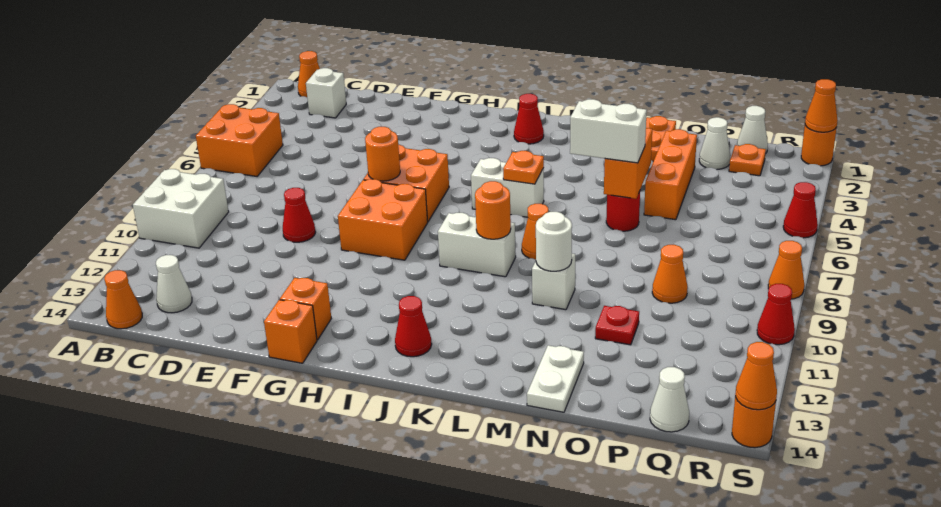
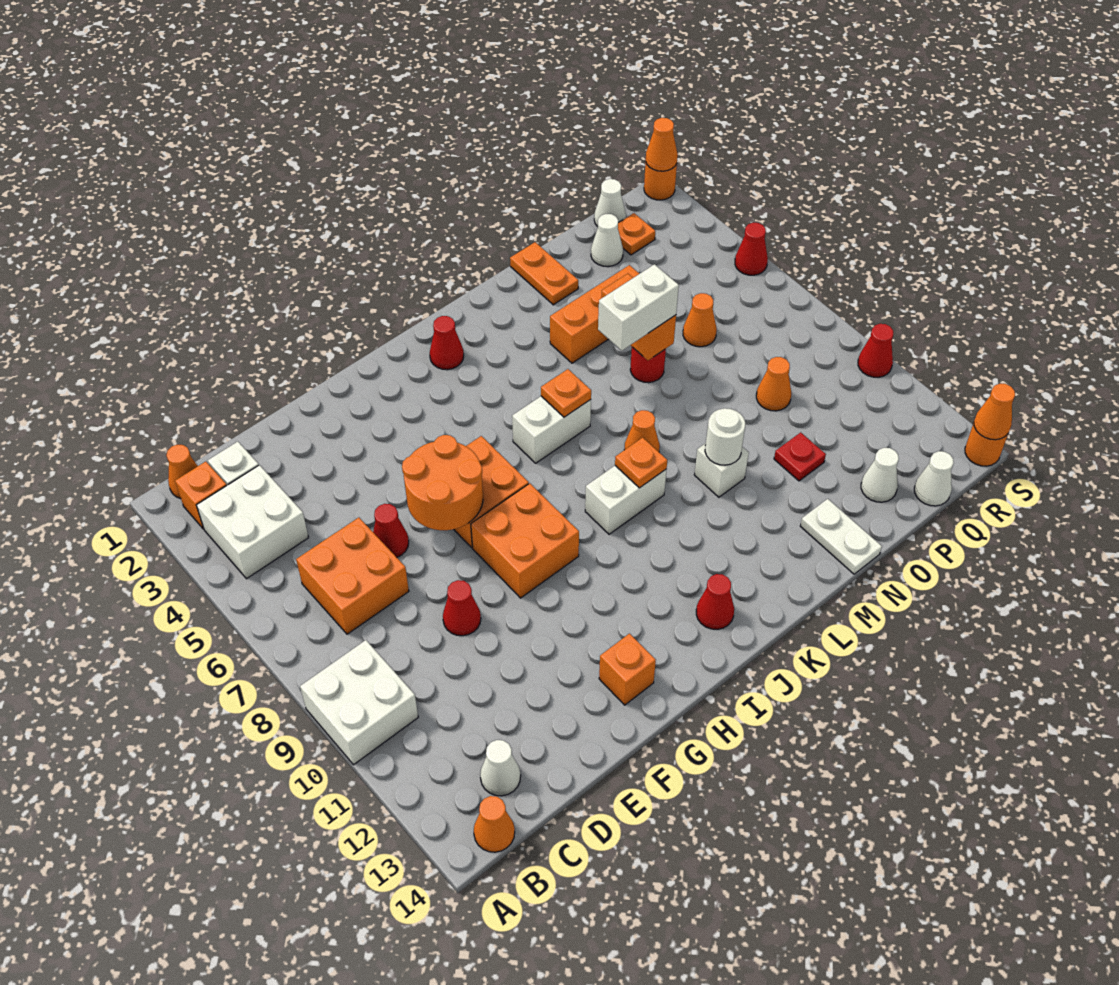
orange brick A5:B6 level 1 -> orange brick C6:D7 level 1
none -> white brick B3:C4 level 1
none -> red cone E6 level 1
orange round brick G7 level 2 -> orange round brick F6:G7 level 2
orange brick G14 level 1 -> orange brick B2 level 1
orange round brick K9 level 2 -> orange plate K9 level 2
orange brick O3:O5 level 1 -> orange brick M4:O4 level 1
none -> white cone P13 level 1
orange cone S8 level 1 -> orange cone P6 level 1

